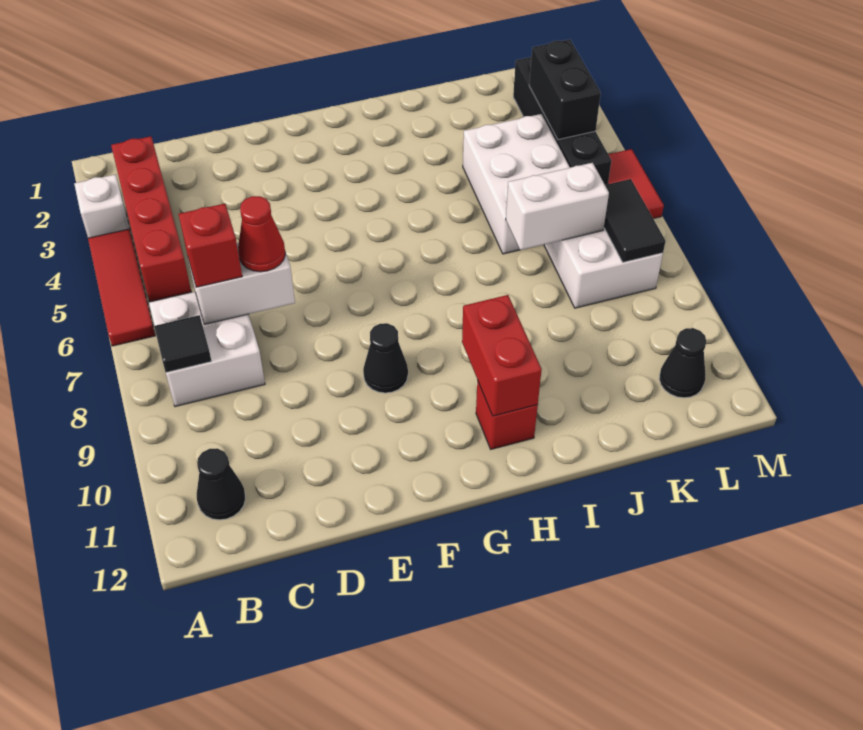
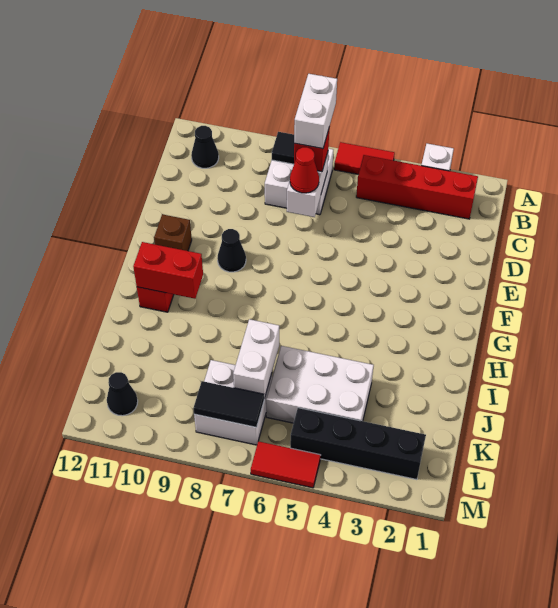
red tile A4:A6 level 1 -> red tile A5:A6 level 1
none -> white brick B7:C7 level 4
none -> brown brick F11 level 1
black brick L3:L4 level 2 -> none

